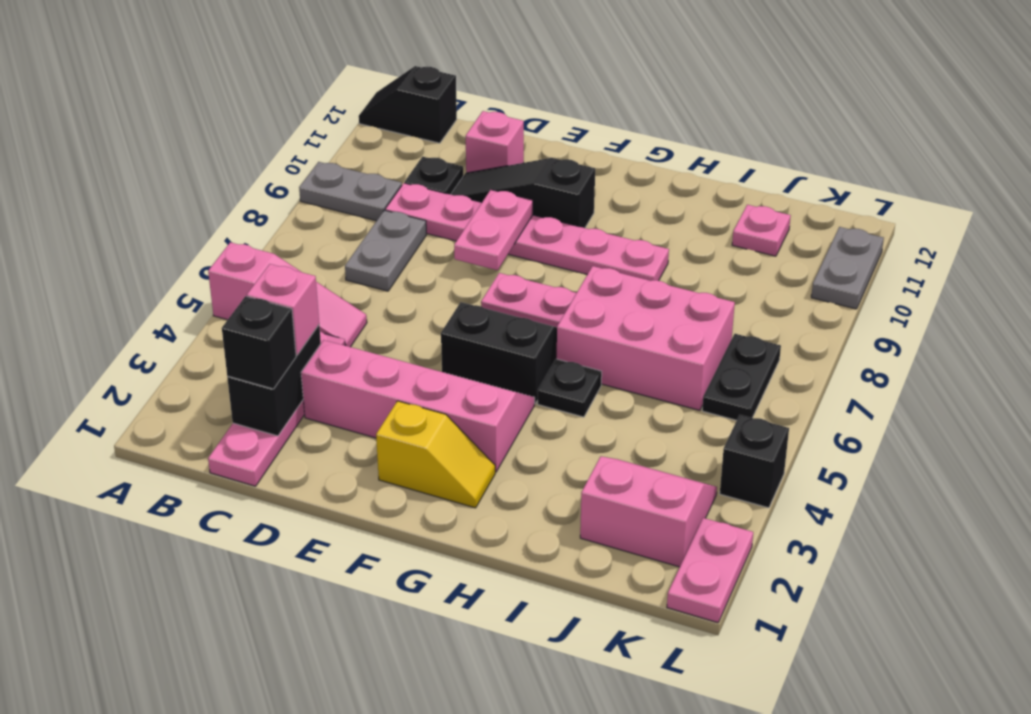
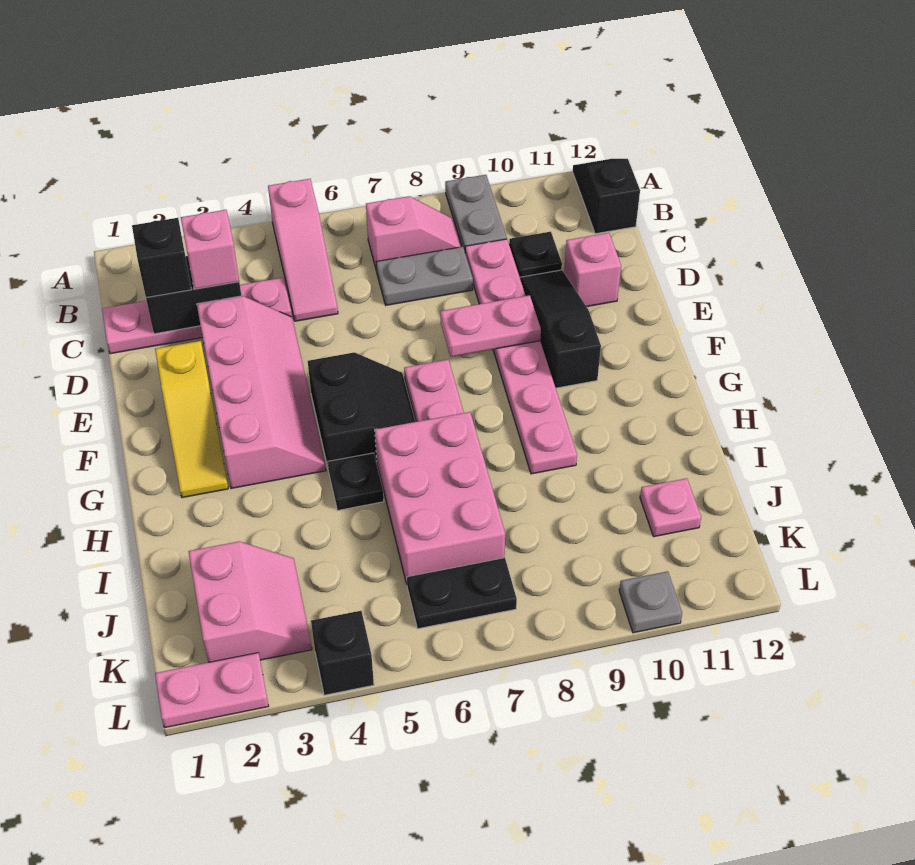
none -> pink slope B7:B8 level 1 top 7
yellow slope F2:G2 level 1 top F -> yellow slope E2:G2 level 1 top E
grey plate L10:L11 level 1 -> grey plate L10 level 1

